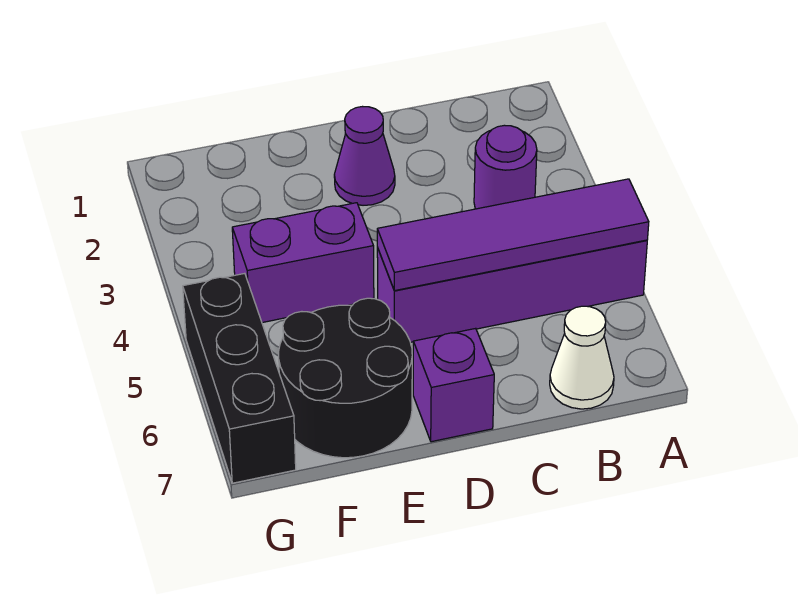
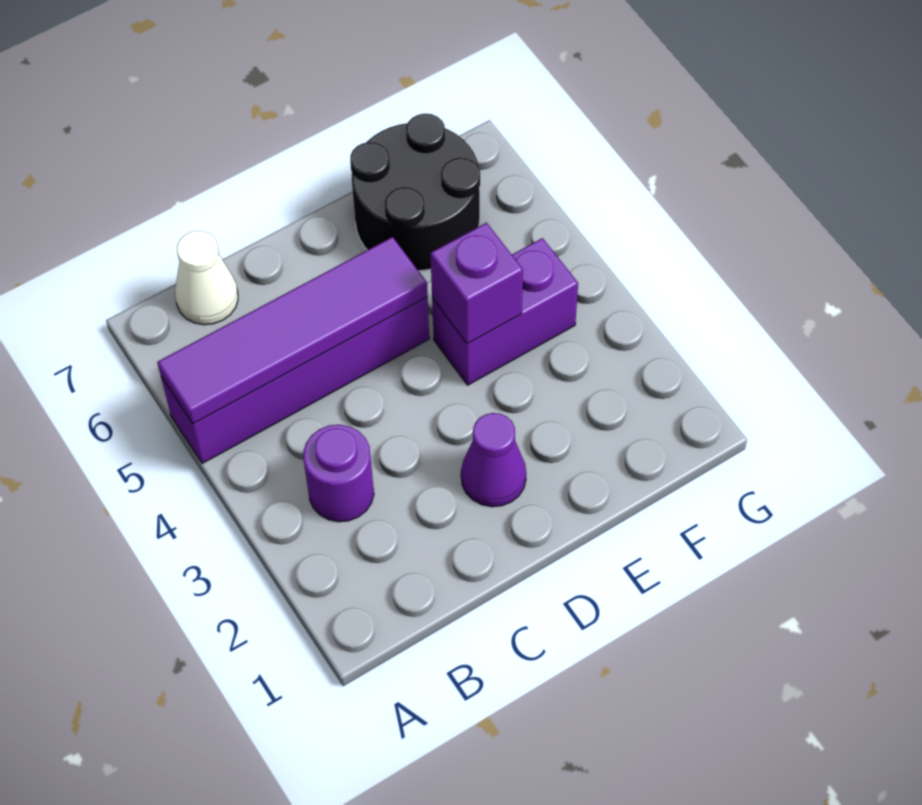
purple brick D7 level 1 -> purple brick E4 level 2
black brick G5:G7 level 1 -> none

